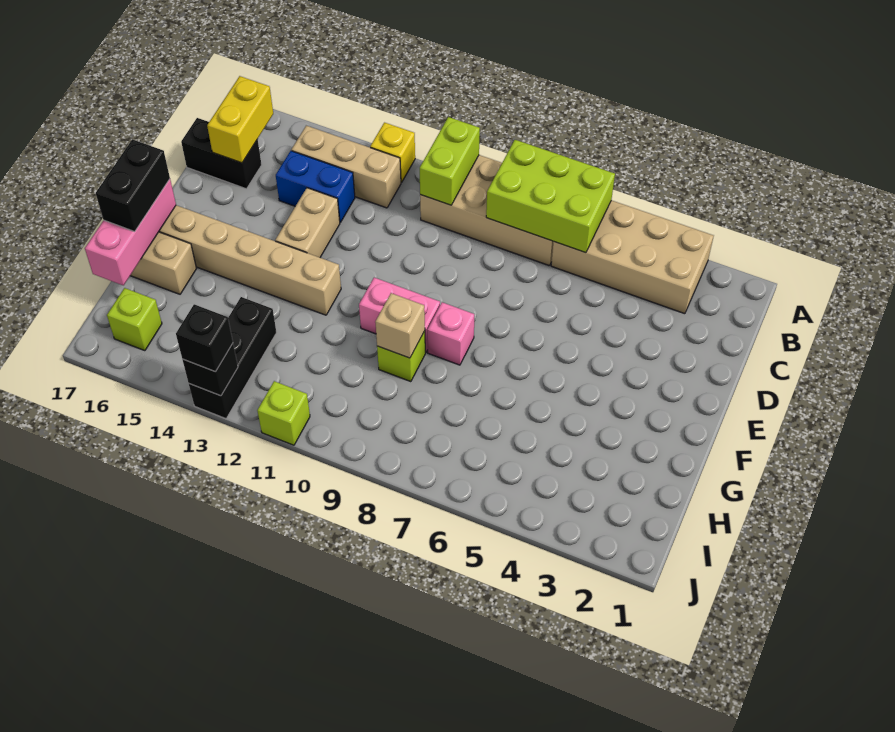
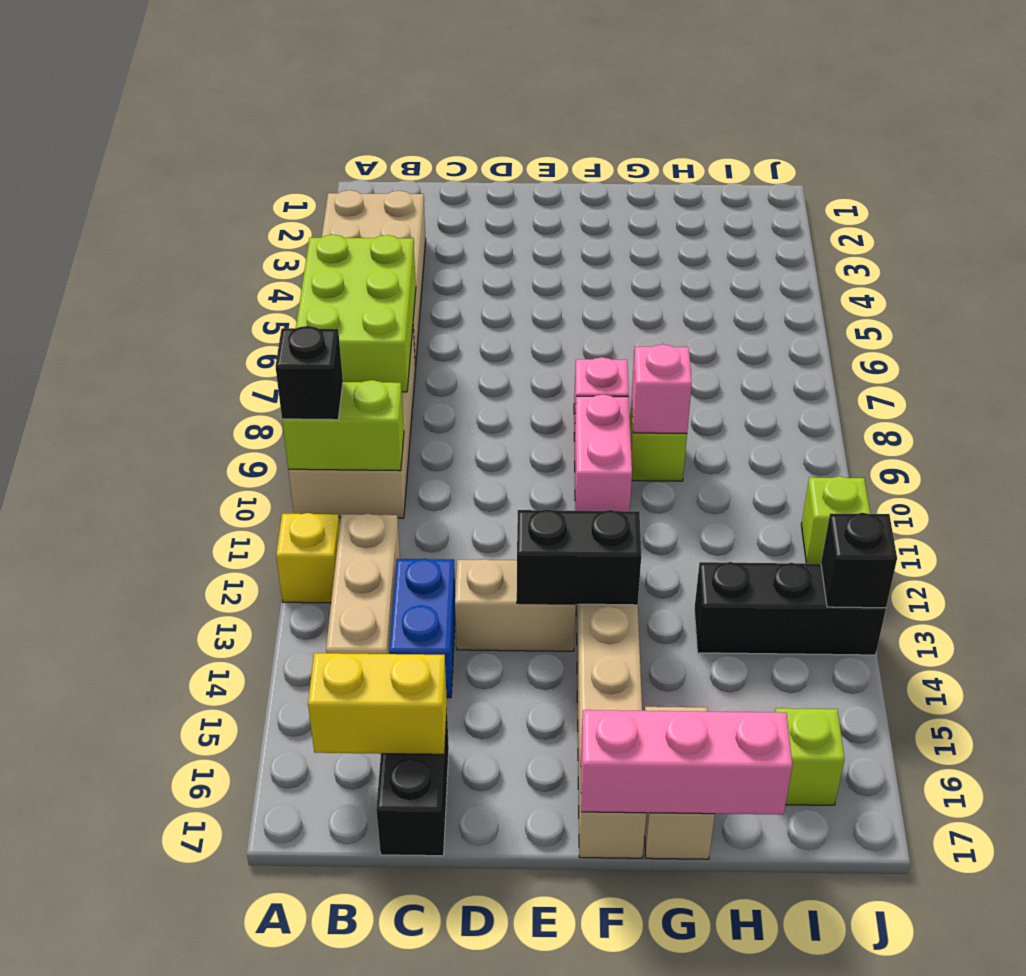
black brick F17:G17 level 3 -> black brick E13:F13 level 2
tan brick G9 level 2 -> pink brick G9 level 2
black brick J13 level 3 -> black brick A10 level 3

